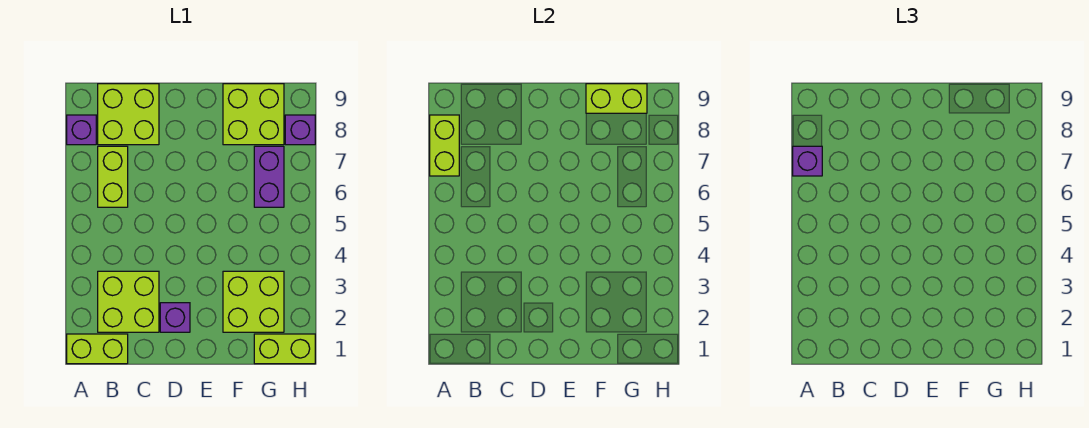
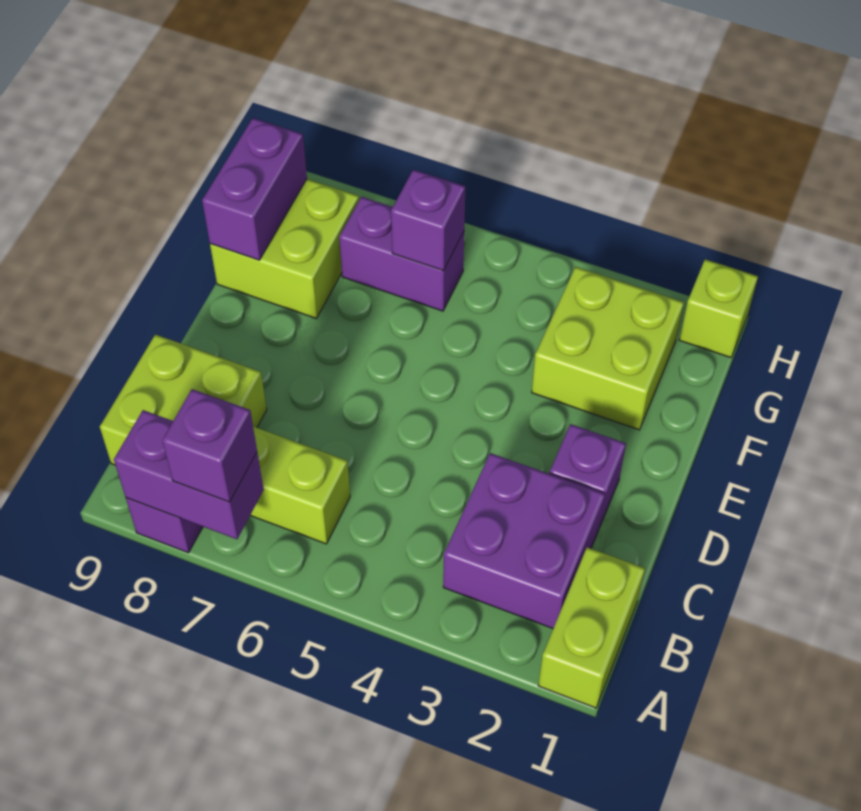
lime brick A7:A8 level 2 -> purple brick A7:A8 level 2
lime brick B2:C3 level 1 -> purple brick B2:C3 level 1
lime brick F9:G9 level 2 -> purple brick F9:G9 level 2
lime brick G1:H1 level 1 -> lime brick H1 level 1
purple brick H8 level 1 -> purple brick G6 level 2

